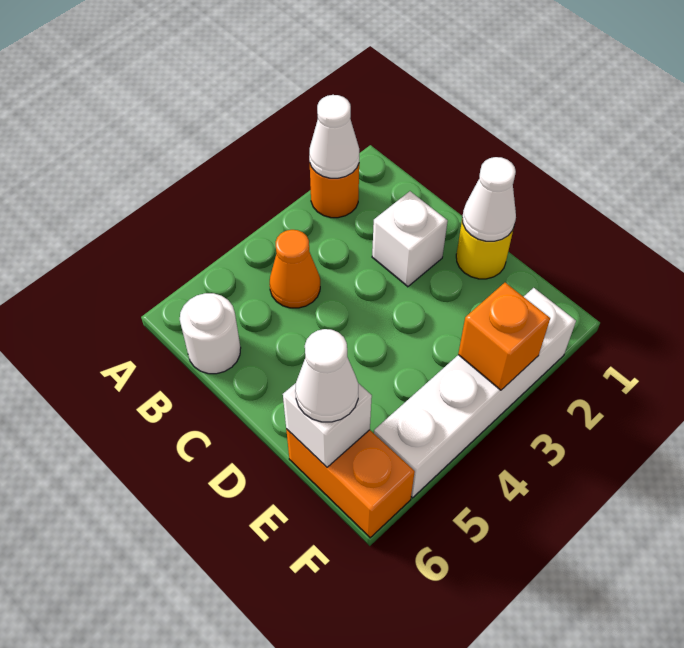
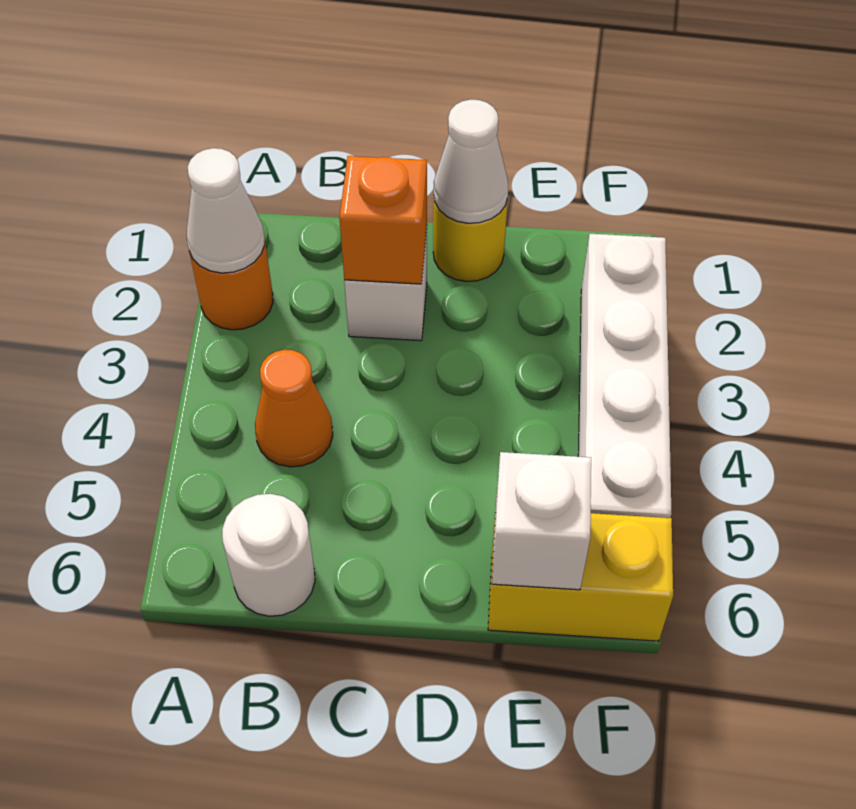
orange brick E6:F6 level 1 -> yellow brick E6:F6 level 1
white cone E6 level 3 -> none
orange brick F3 level 2 -> orange brick C2 level 2

